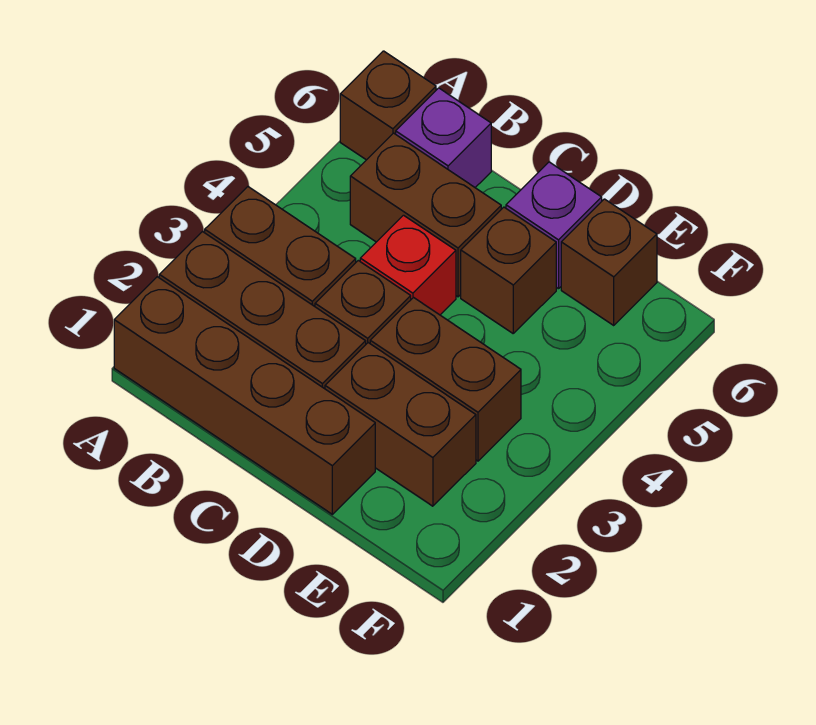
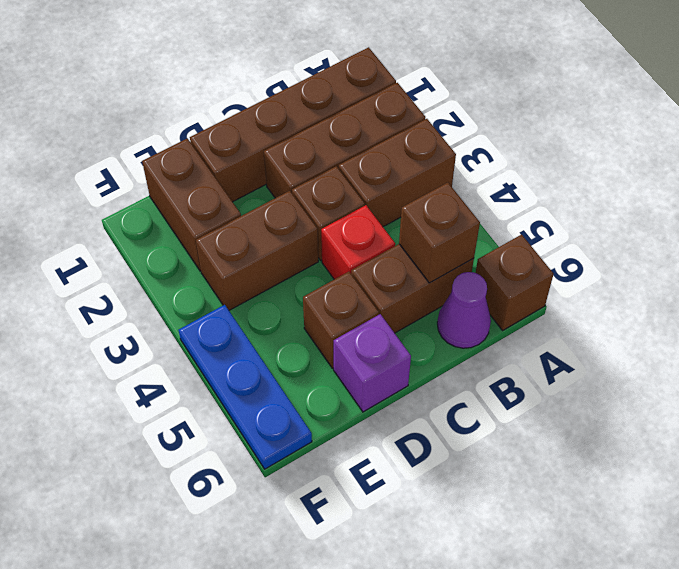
purple brick B6 level 1 -> purple cone B6 level 1
brown brick D2:E2 level 1 -> brown brick E1:E2 level 1
brown brick E6 level 1 -> brown brick B5 level 2
none -> blue plate F4:F6 level 1

